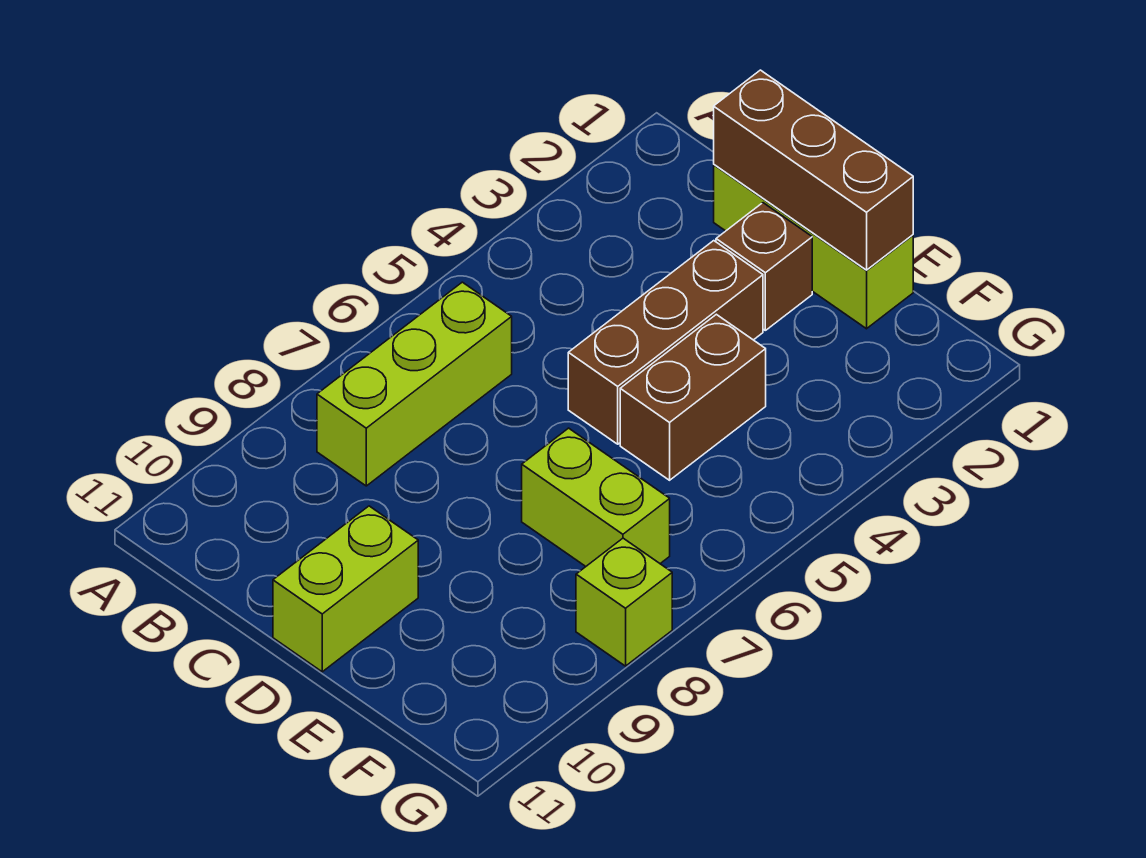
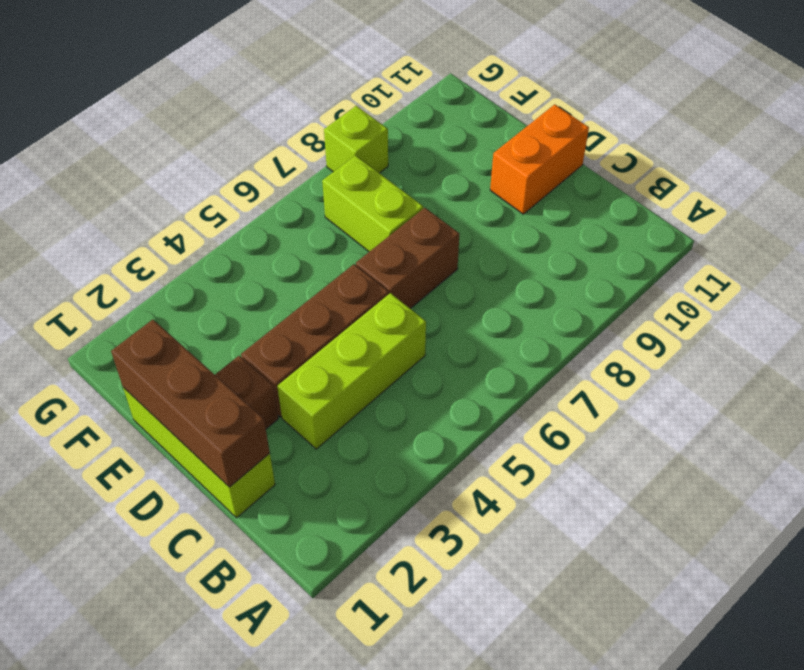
lime brick B6:B8 level 1 -> lime brick C3:C5 level 1
lime brick D10:D11 level 1 -> orange brick D10:D11 level 1
brown brick E4:E5 level 1 -> brown brick D6:D7 level 1

